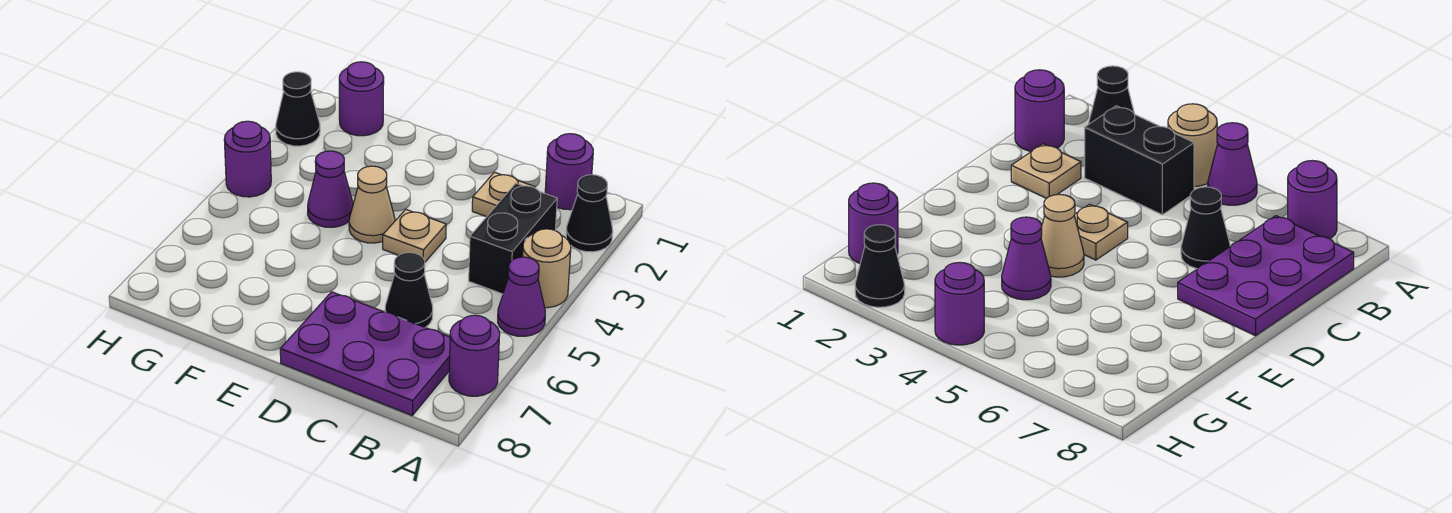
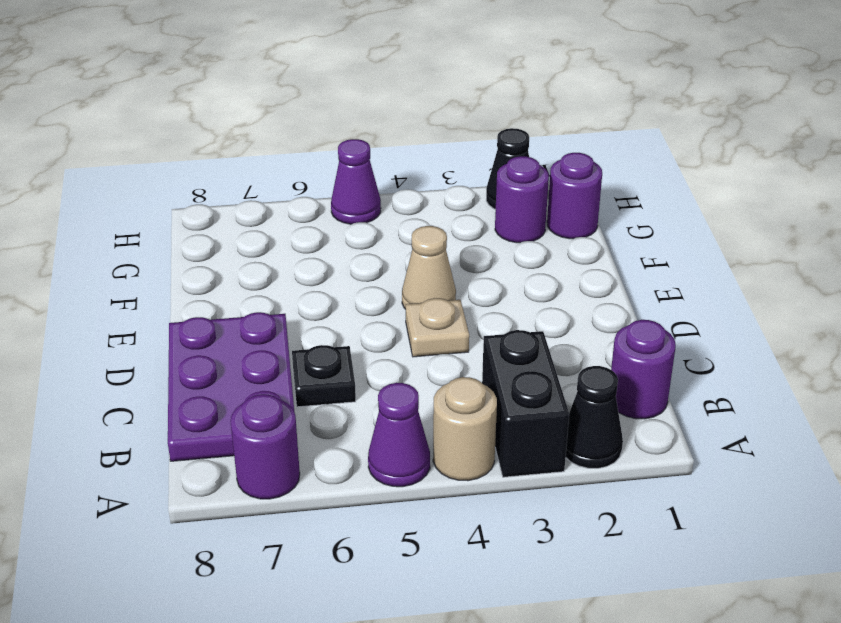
black brick B3:B4 level 1 -> black brick A3:B3 level 1
tan plate C2 level 1 -> none
black cone C6 level 1 -> black plate C6 level 1
purple cone F4 level 1 -> purple cone H5 level 1
purple round brick H4 level 1 -> purple round brick G2 level 1

